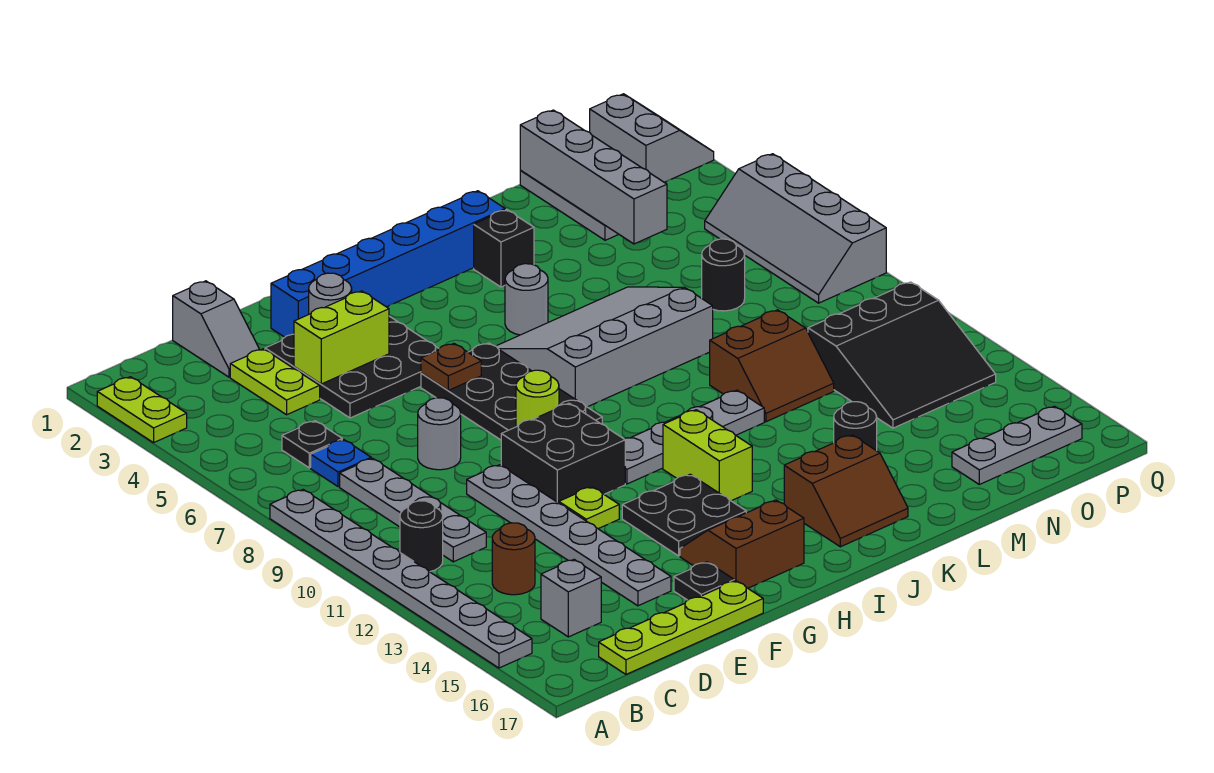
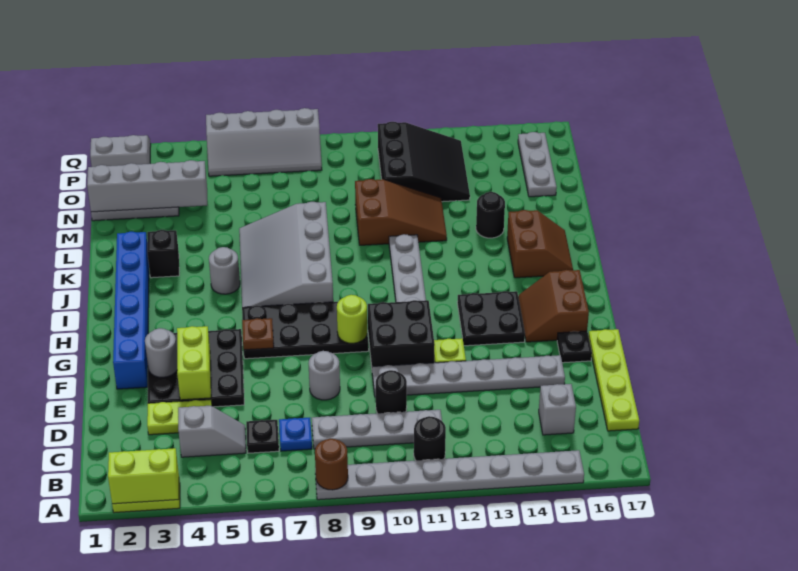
brown round brick C13 level 1 -> brown round brick A8 level 2
grey slope D1:D2 level 1 top 1 -> grey slope C4:C5 level 1 top 4
lime brick I12:I13 level 1 -> lime brick A2:A3 level 2
brown slope L10:M11 level 1 top 10 -> brown slope L10:M12 level 1 top 10
black round brick N7 level 1 -> black round brick D10 level 1

